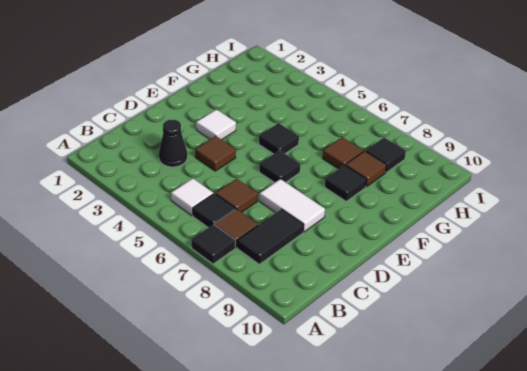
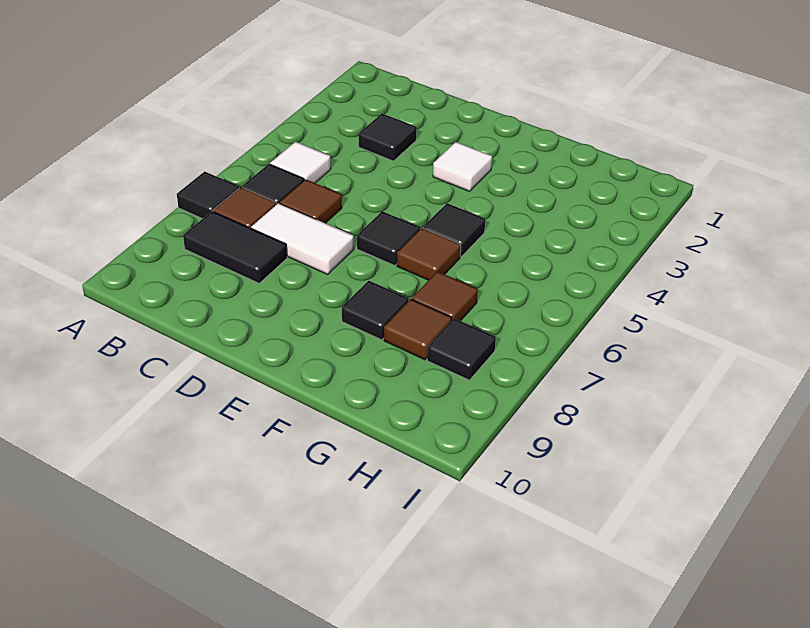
black cone C3 level 1 -> black tile C3 level 1
brown tile D4 level 1 -> brown tile F6 level 1
white tile D7:D8 level 1 -> white tile C7:D7 level 1

